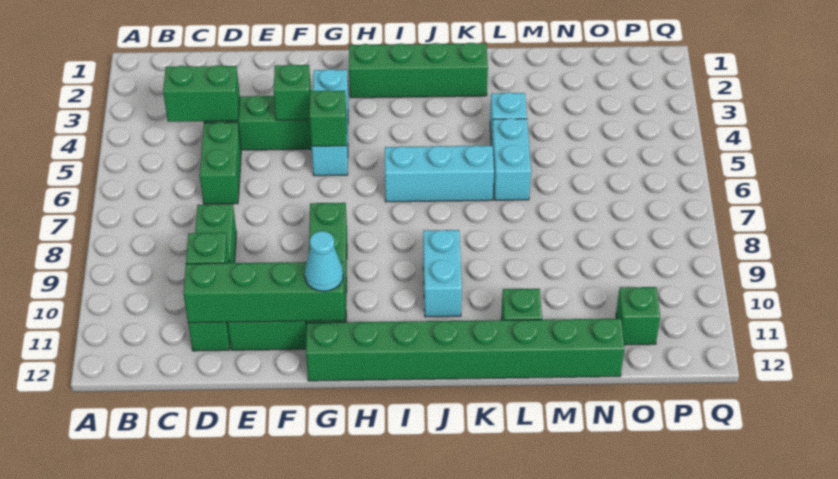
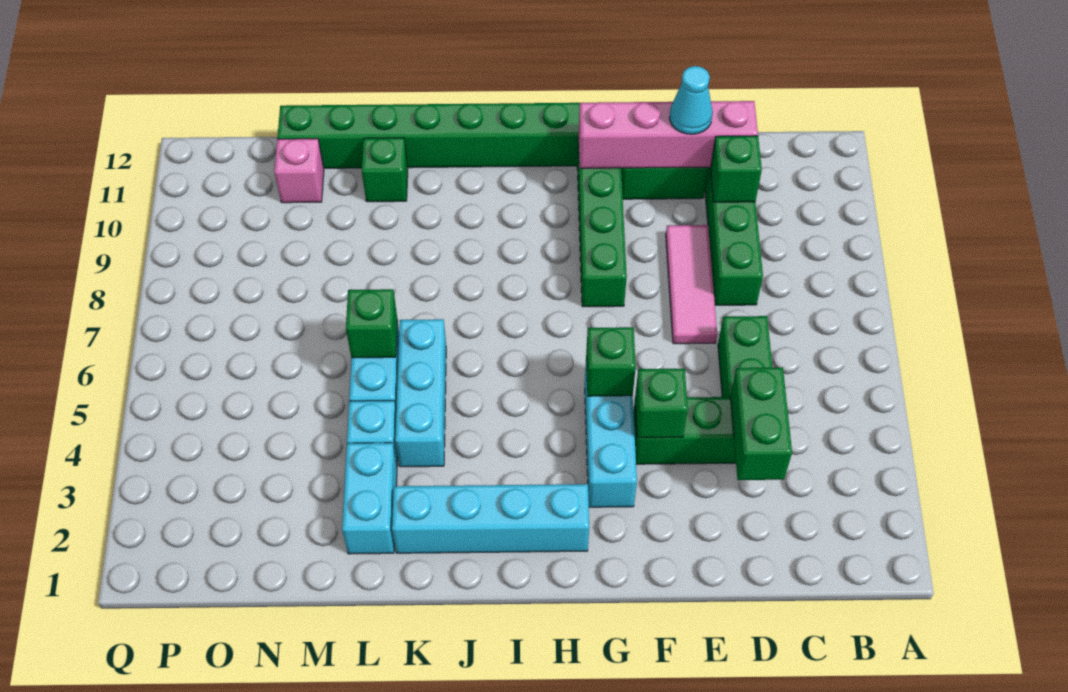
green brick C4:D4 level 2 -> green brick D3:D4 level 2
green brick D11:G11 level 2 -> pink brick D11:G11 level 2
none -> pink tile E7:E9 level 1
cyan cone G11 level 3 -> cyan cone E11 level 3
green brick H2:K2 level 1 -> cyan brick H2:K2 level 1
cyan brick I6:K6 level 1 -> cyan brick K4:K6 level 1
cyan brick J9:J10 level 1 -> cyan brick L2:L3 level 1
none -> pink brick N11 level 1
green brick O11 level 1 -> green brick L6 level 2

